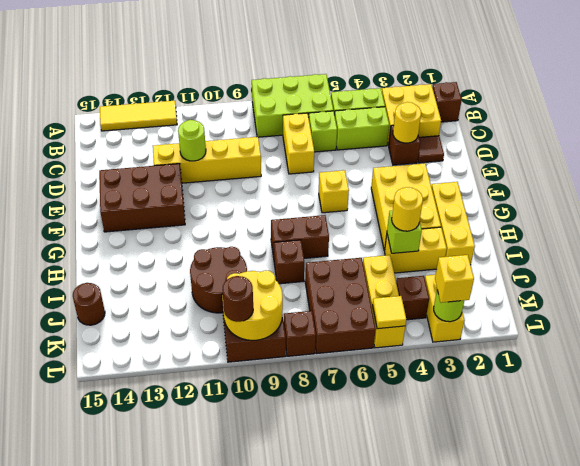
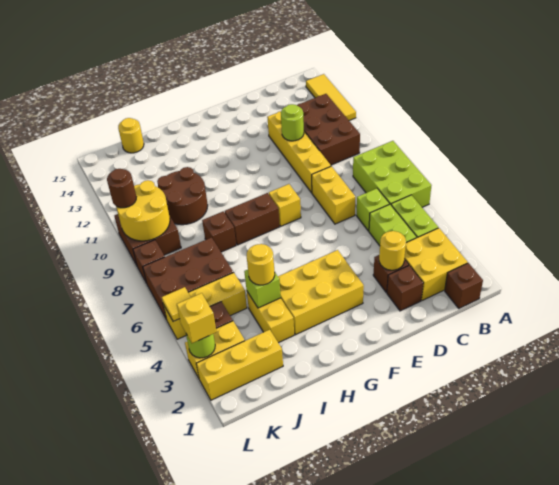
yellow brick C7:D7 level 1 -> yellow brick D7:D8 level 1
brown tile D2 level 1 -> brown brick D2 level 1
brown brick E12:F14 level 1 -> brown brick B10:C12 level 1
yellow brick F6 level 1 -> yellow brick F8 level 1
yellow brick G2:I2 level 1 -> yellow brick J2:L2 level 1
brown brick H7:H8 level 1 -> brown brick G8:H8 level 1
brown round brick J15 level 1 -> yellow round brick J15 level 1

